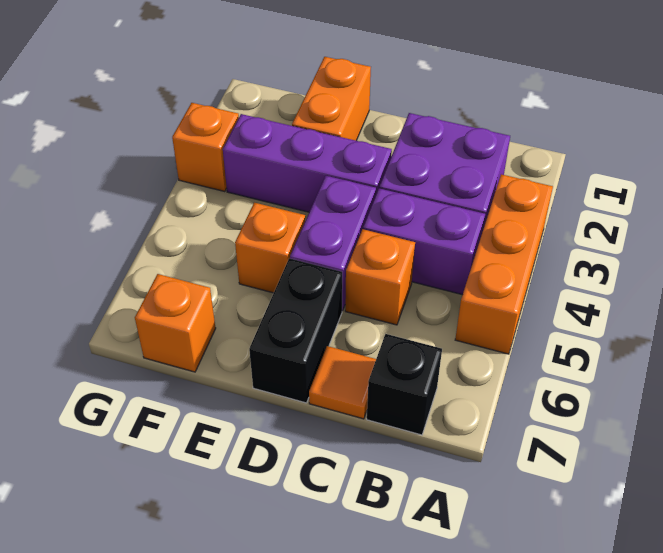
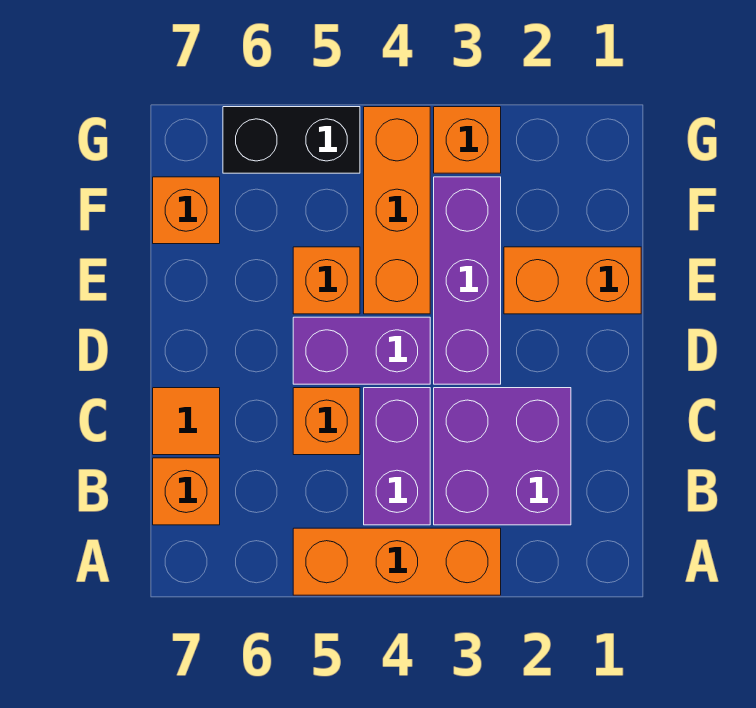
black brick B7 level 1 -> orange brick B7 level 1
black brick D6:D7 level 1 -> black brick G5:G6 level 1
none -> orange brick E4:G4 level 1

